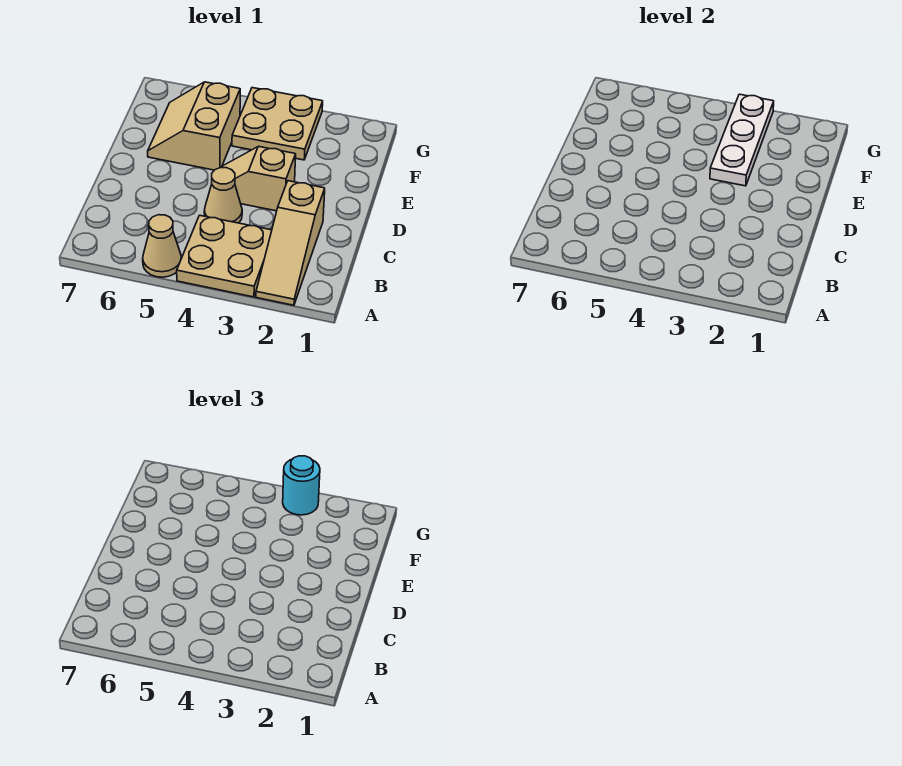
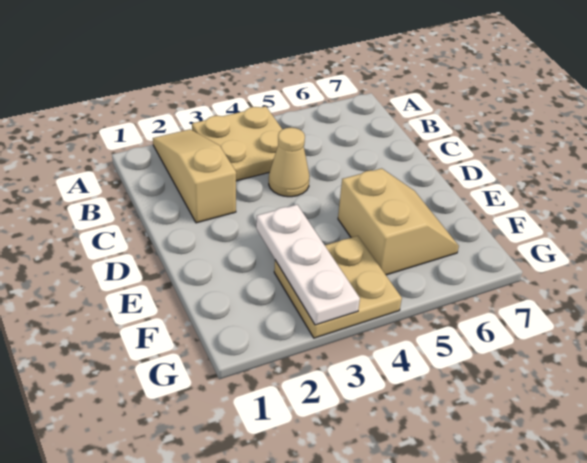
tan cone A5 level 1 -> none
tan slope D3:D4 level 1 top 3 -> none
cyan round brick G3 level 3 -> none

